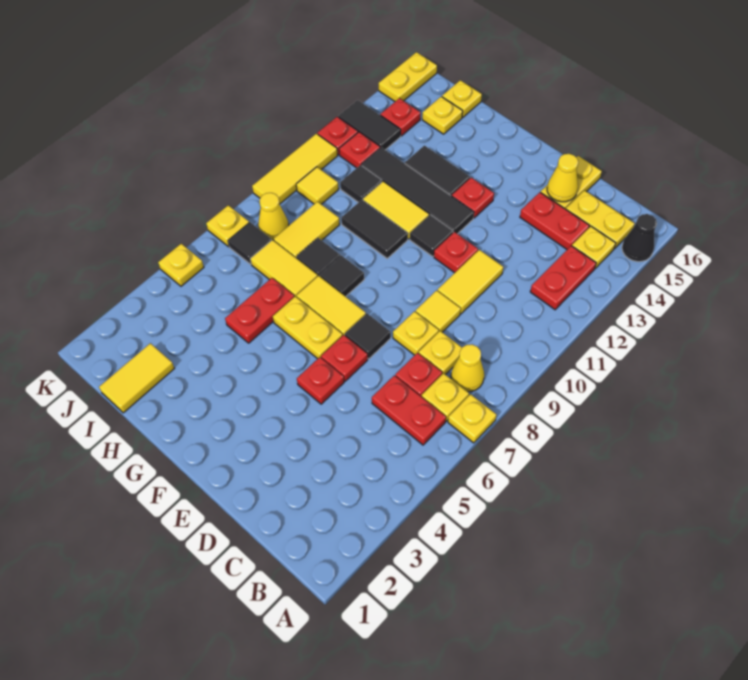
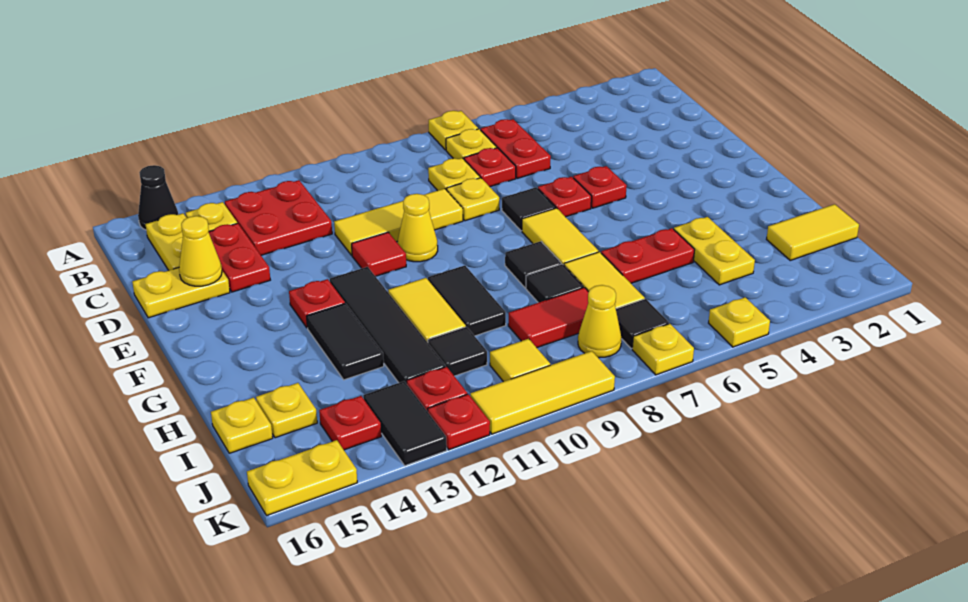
yellow cone B8 level 1 -> yellow cone E10 level 1
red plate B12:B13 level 1 -> red plate B12:C13 level 1
red plate E11 level 1 -> red tile E11 level 1
yellow plate F6:G6 level 1 -> yellow plate H4:I4 level 1
black tile F11 level 1 -> none
yellow tile I8:I9 level 1 -> red tile I8:I9 level 1

